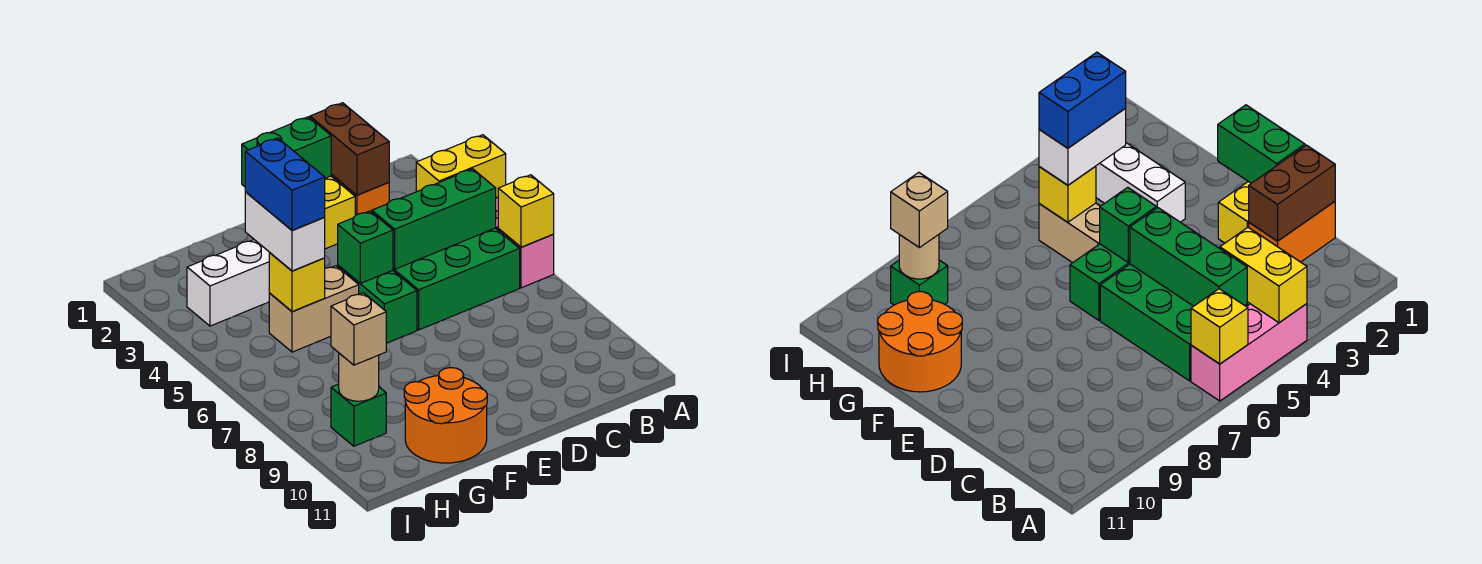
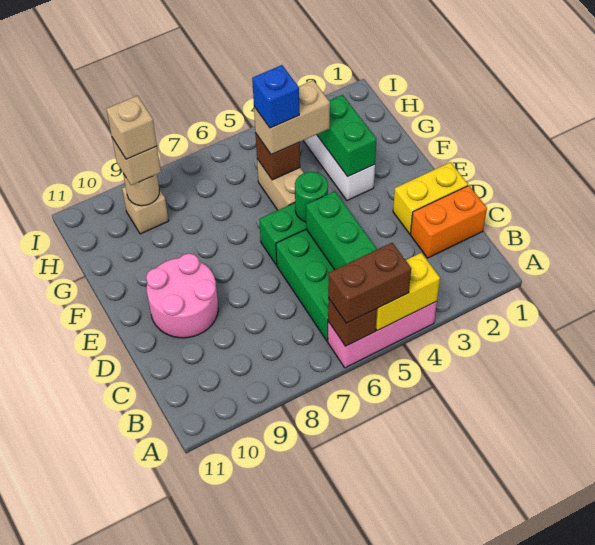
yellow brick A4:B4 level 2 -> yellow brick A4:A5 level 2
yellow brick A6 level 2 -> brown brick A6 level 2
brown brick C1:C2 level 2 -> brown brick A5:A6 level 3
green brick D1:E1 level 2 -> green brick F3:G3 level 2
none -> pink round brick D9:E10 level 1
green brick E5 level 2 -> green round brick E5 level 2
orange round brick F10:G11 level 1 -> none
white brick G4:G5 level 3 -> tan brick G4:G5 level 3
blue brick G4:G5 level 4 -> blue brick G5 level 4
yellow brick G5 level 2 -> brown brick G5 level 2
green brick H9 level 1 -> tan brick H9 level 1
none -> tan brick H9 level 4

